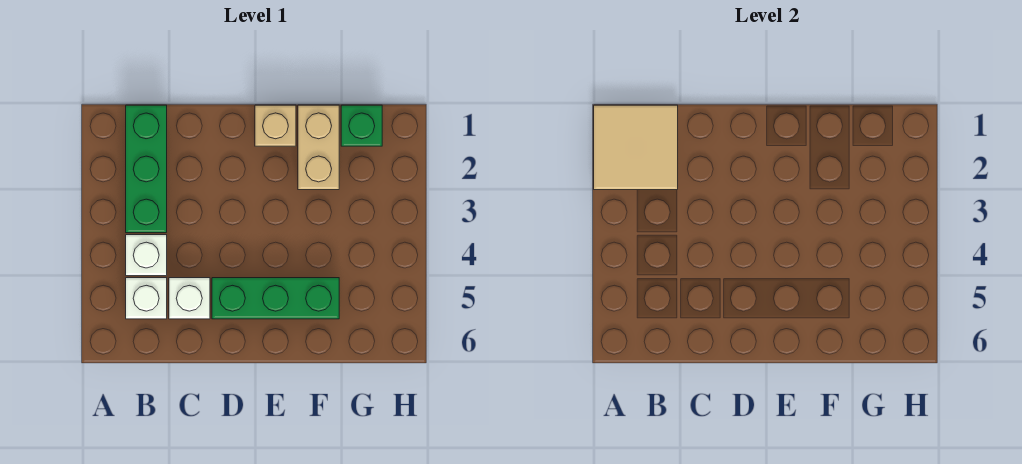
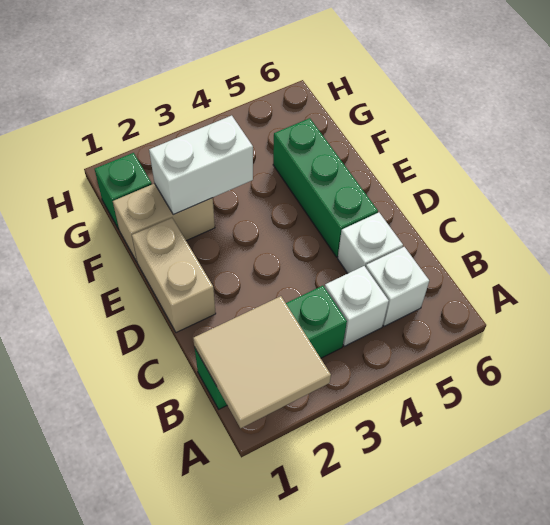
tan brick E1 level 1 -> tan brick D1:E1 level 1
none -> white brick F2:F3 level 2

